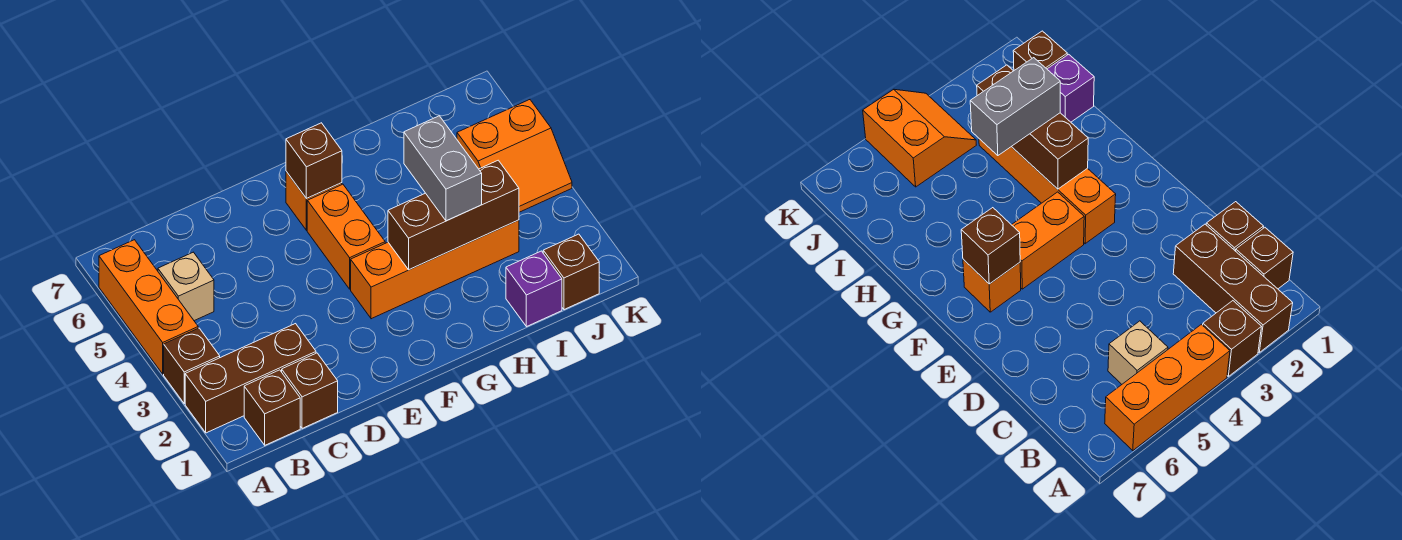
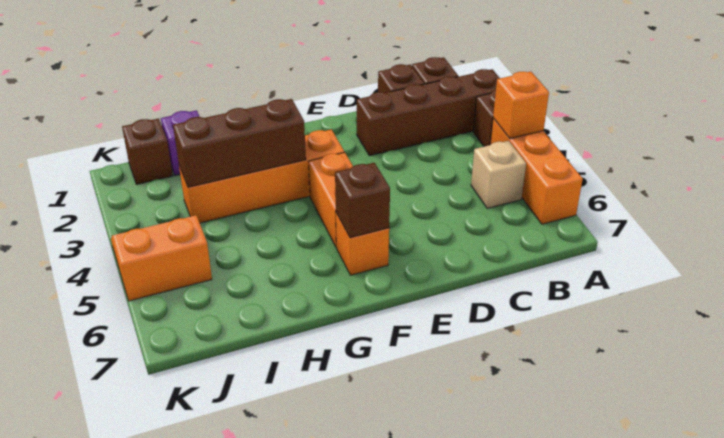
brown brick A2:C2 level 1 -> brown brick A2:D2 level 1
none -> orange brick A4 level 2
grey brick H3:H4 level 3 -> none

